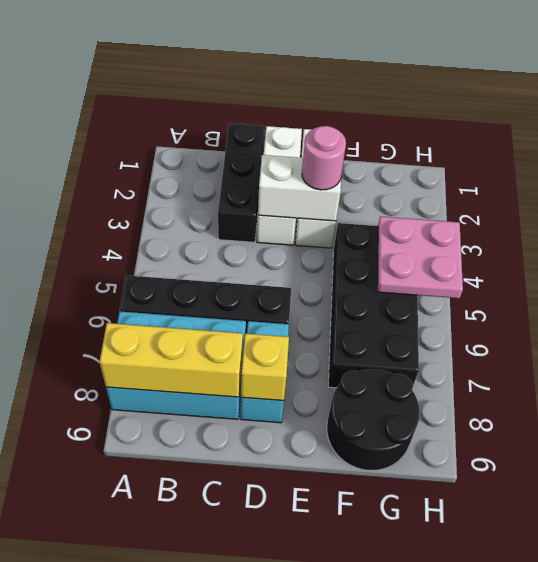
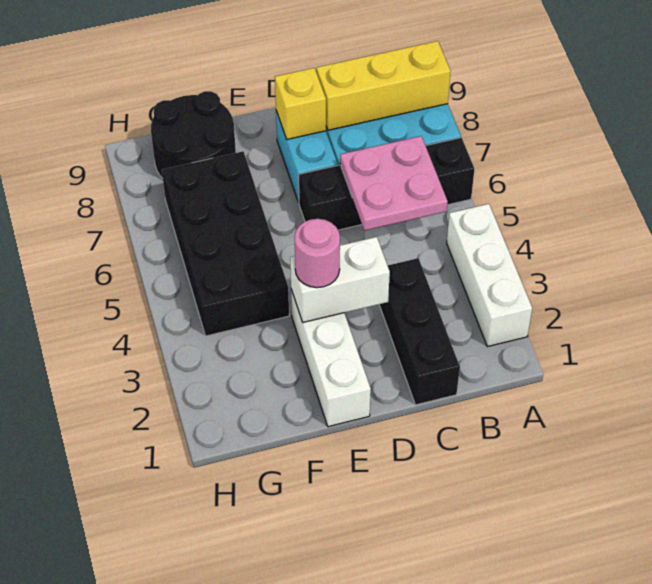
white brick D1:D3 level 1 -> white brick A2:A4 level 1
pink plate G4:H5 level 2 -> pink plate B5:C6 level 2

